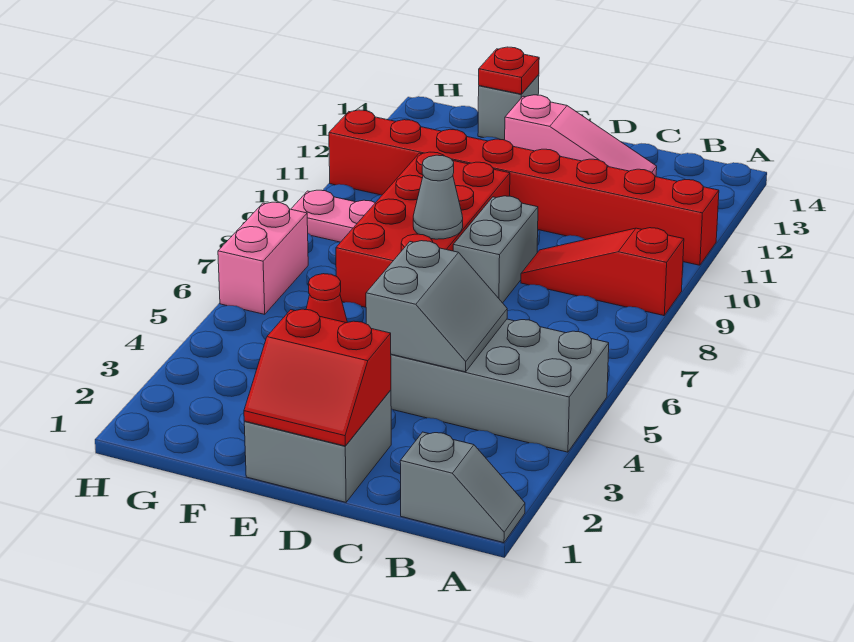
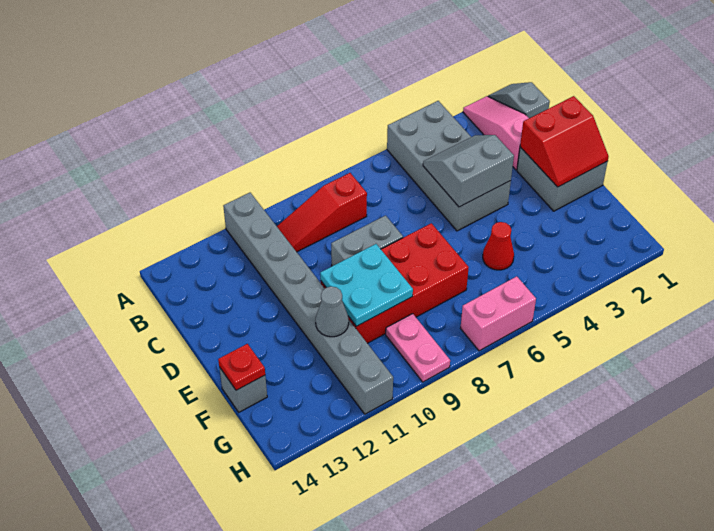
red slope A9:C9 level 1 top A -> red slope B8:B10 level 1 top 8
red brick A11:H11 level 1 -> grey brick A11:H11 level 1
pink slope C13:E13 level 1 top E -> pink slope A2:C2 level 1 top C
red slope D1:E2 level 2 top 2 -> red slope D1:E2 level 2 top D
grey cone E8 level 2 -> grey cone F11 level 2
none -> cyan plate E9:F10 level 2

